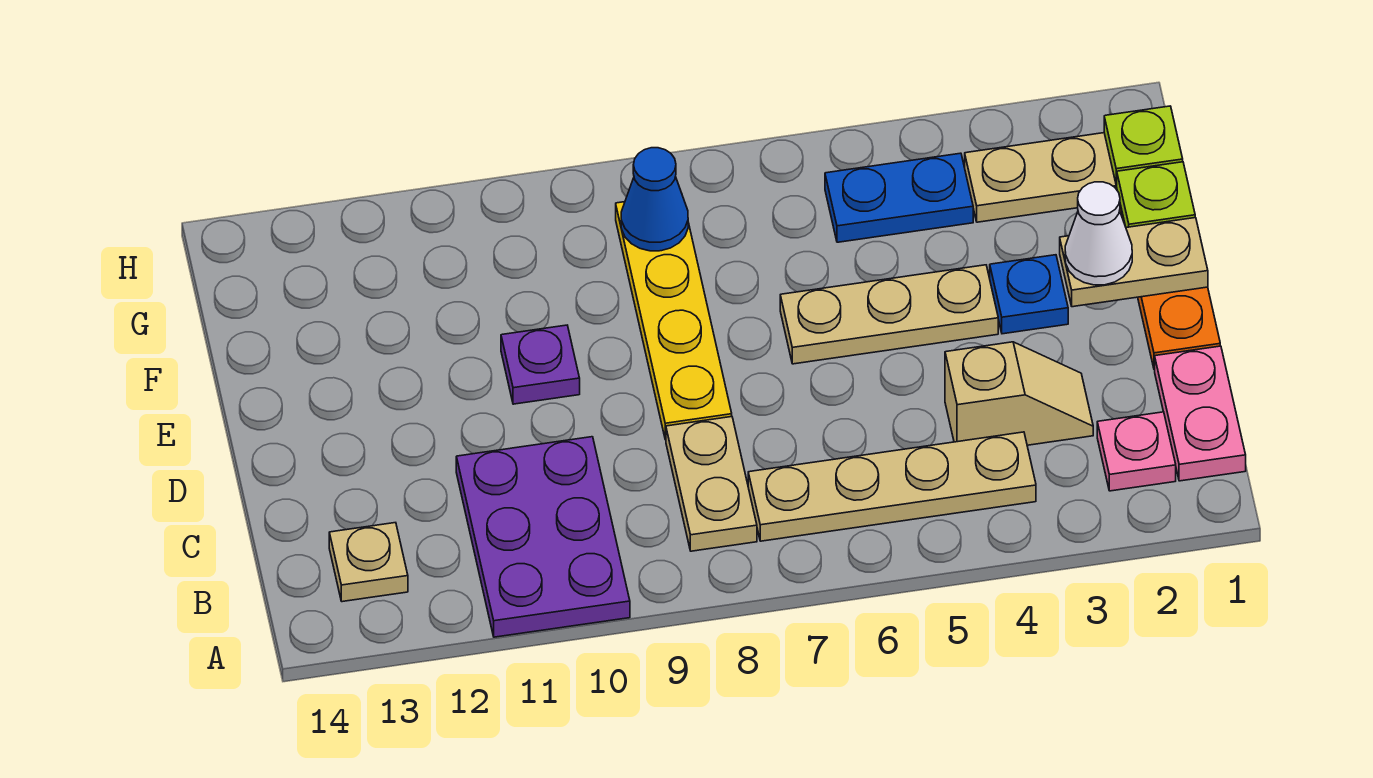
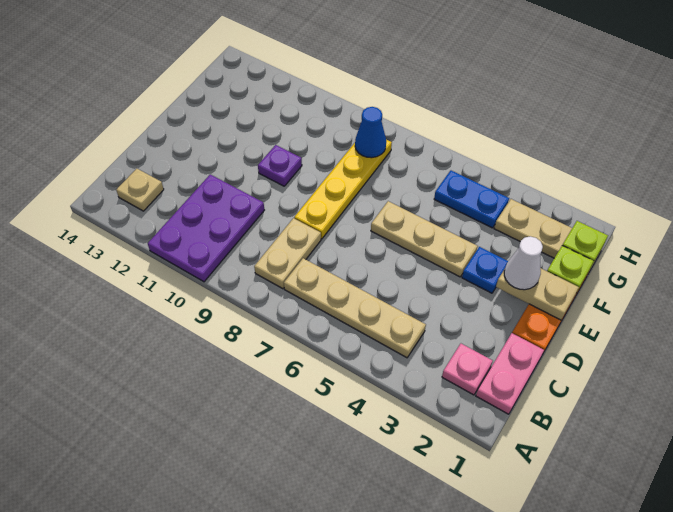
tan slope C3:C4 level 1 top 4 -> none

